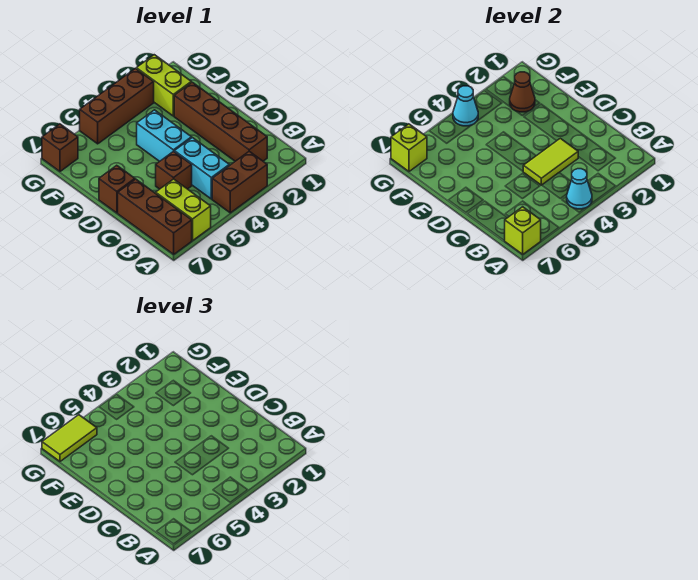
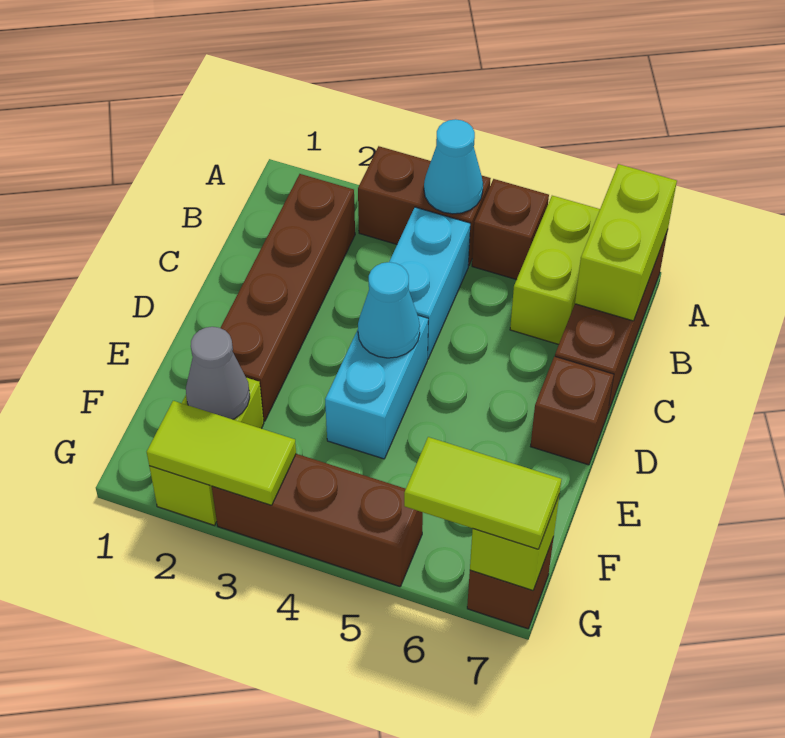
lime brick A7 level 2 -> lime brick A7:B7 level 2
lime tile C3:C4 level 2 -> lime tile G2:G3 level 2
brown brick C5 level 1 -> brown brick A5 level 1
brown cone F2 level 2 -> grey cone F2 level 2
cyan cone G4 level 2 -> cyan cone D4 level 2

